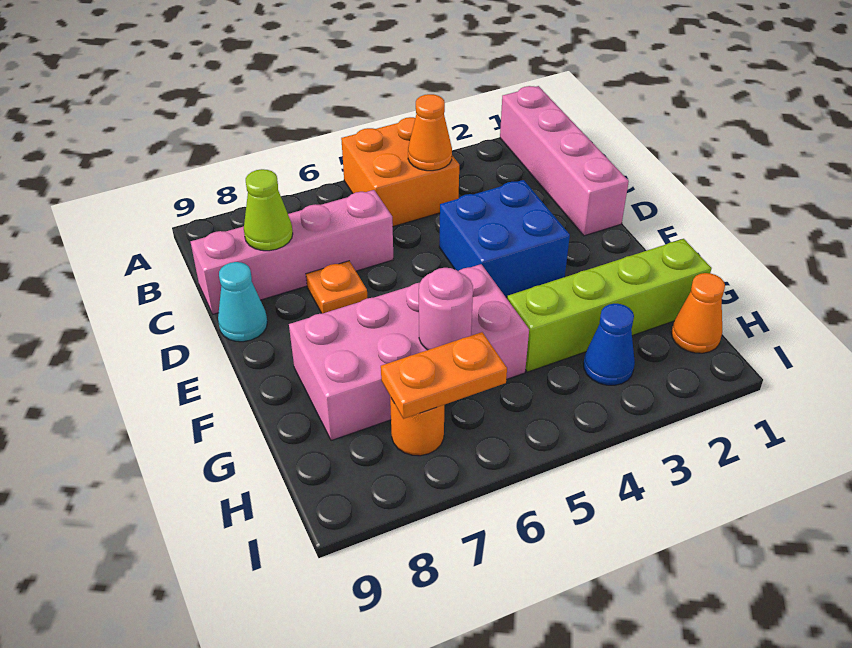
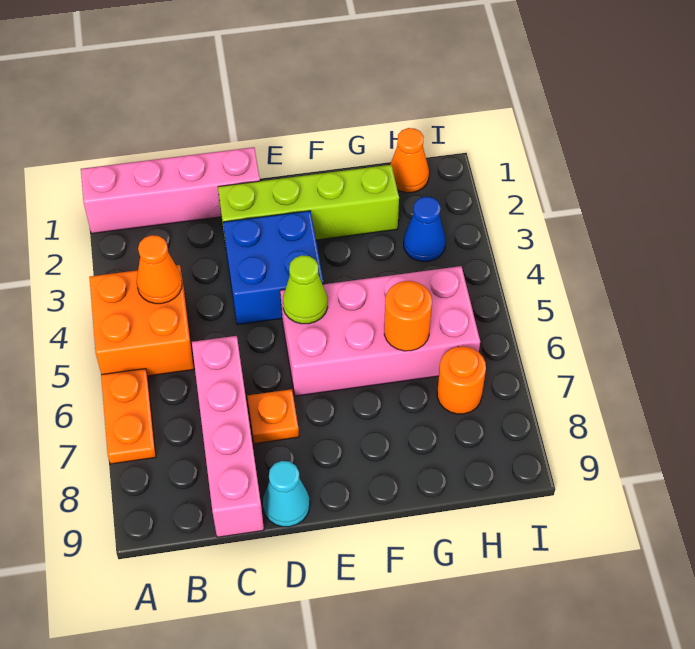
lime cone C8 level 2 -> lime cone E5 level 2
pink brick F5:G8 level 1 -> pink brick E5:H6 level 1
lime brick G1:G4 level 1 -> lime brick D2:G2 level 1
pink round brick G6 level 2 -> orange round brick G6 level 2
orange plate H6:H7 level 2 -> orange plate A6:A7 level 1

